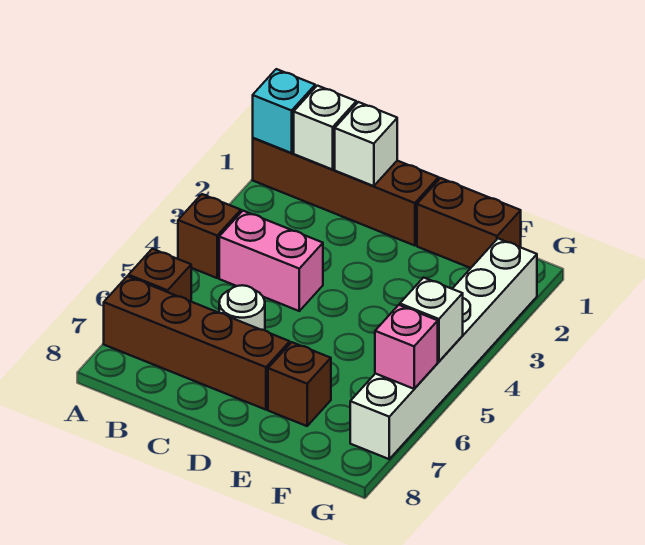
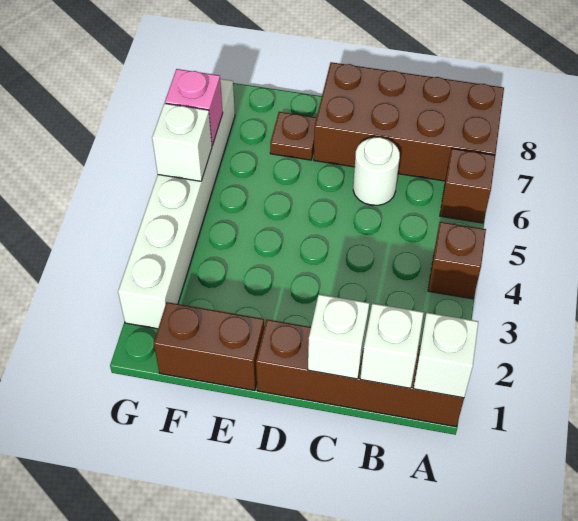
cyan brick A1 level 2 -> white brick A1 level 2
brown brick A7:D7 level 1 -> brown brick A7:D8 level 1
pink brick B4:C4 level 1 -> none
brown brick E7 level 1 -> brown plate E7 level 1

